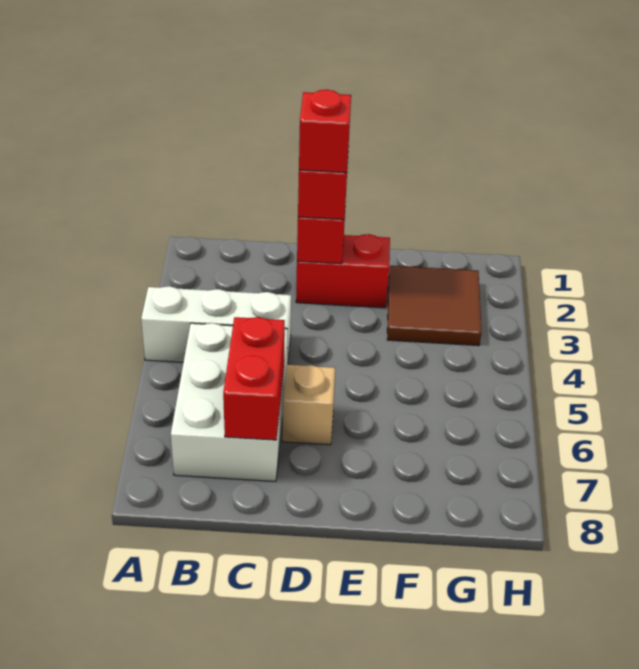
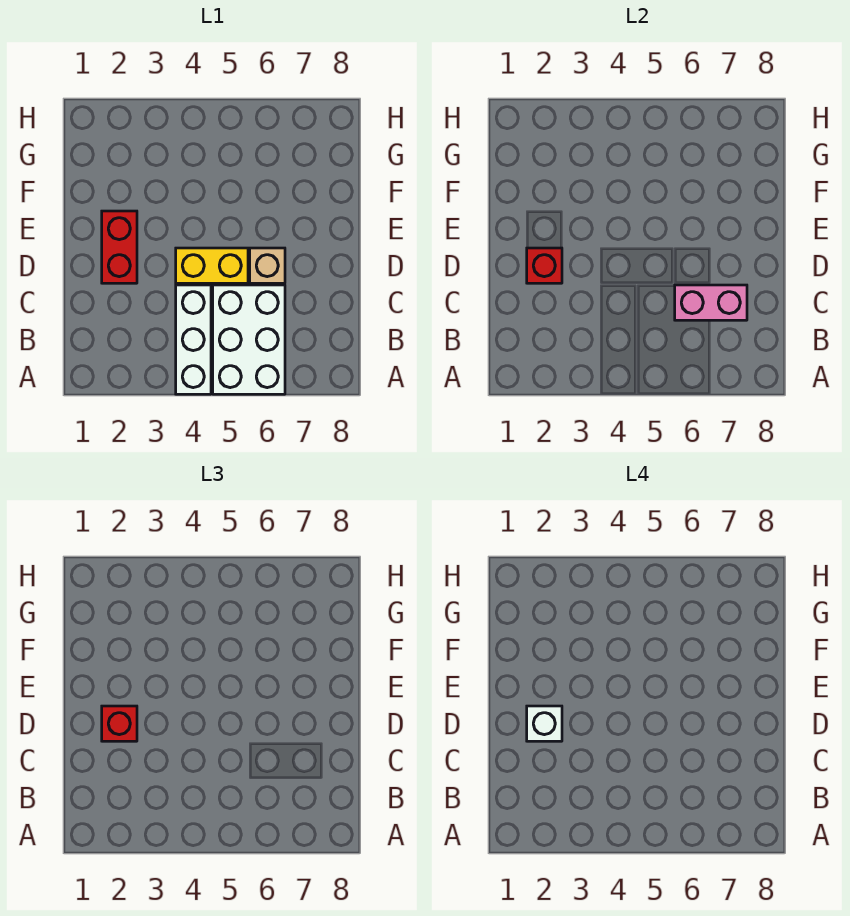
white brick B5:C7 level 1 -> white brick A5:C6 level 1
red brick C6:C7 level 2 -> pink brick C6:C7 level 2
red brick D2 level 4 -> white brick D2 level 4
none -> yellow brick D4:D5 level 1
brown tile F2:G3 level 1 -> none

